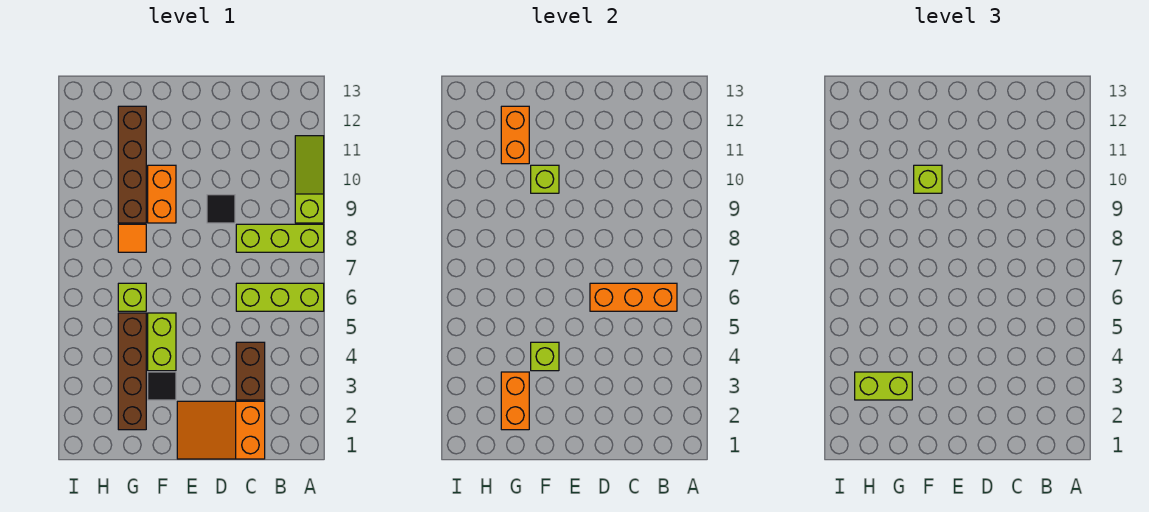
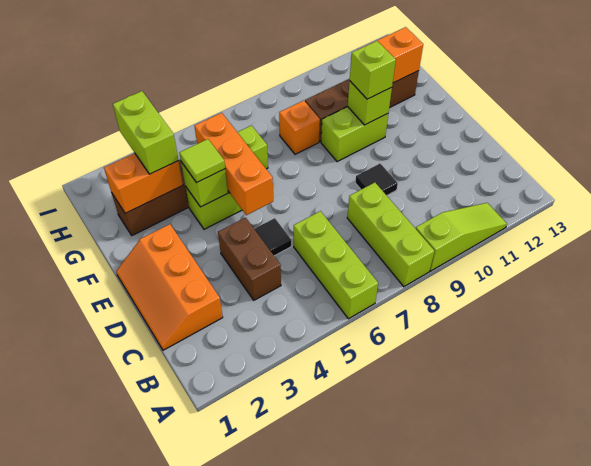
orange brick B6:D6 level 2 -> orange brick E5:G5 level 2
orange slope C1:E2 level 1 top C -> orange slope C1:E2 level 1 top 2
brown brick C3:C4 level 1 -> brown brick C4:D4 level 1
black tile F3 level 1 -> black tile D5 level 1
none -> lime tile F4 level 3
orange brick F9:F10 level 1 -> lime brick F9:F10 level 1
orange tile G8 level 1 -> orange brick G8 level 1

